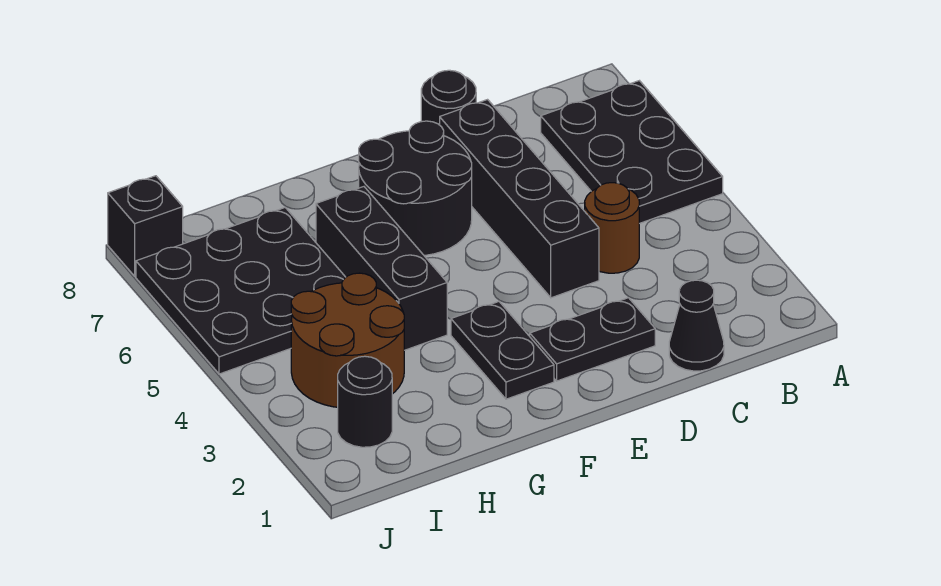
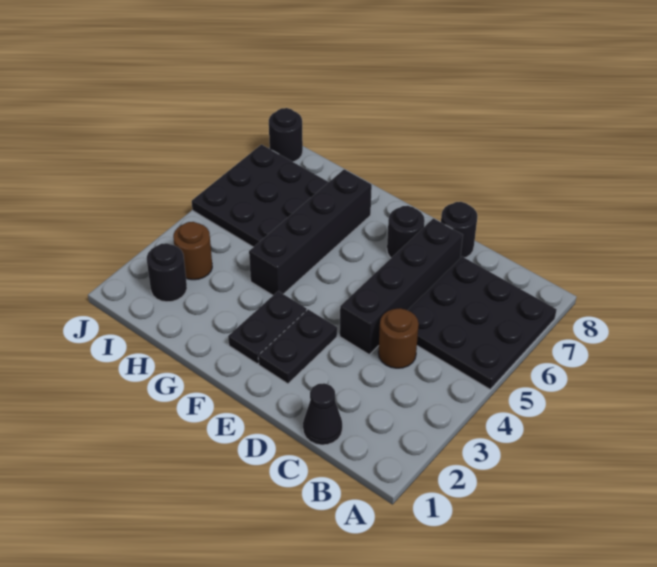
black plate A5:B7 level 1 -> black plate A5:C7 level 1
black plate D2:E2 level 1 -> black plate E2:E3 level 1
black round brick E6:F7 level 1 -> black round brick E7 level 1
black brick G4:G6 level 1 -> black brick G4:G7 level 1
brown round brick H3:I4 level 1 -> brown round brick I3 level 1
black brick J8 level 1 -> black round brick J8 level 1

